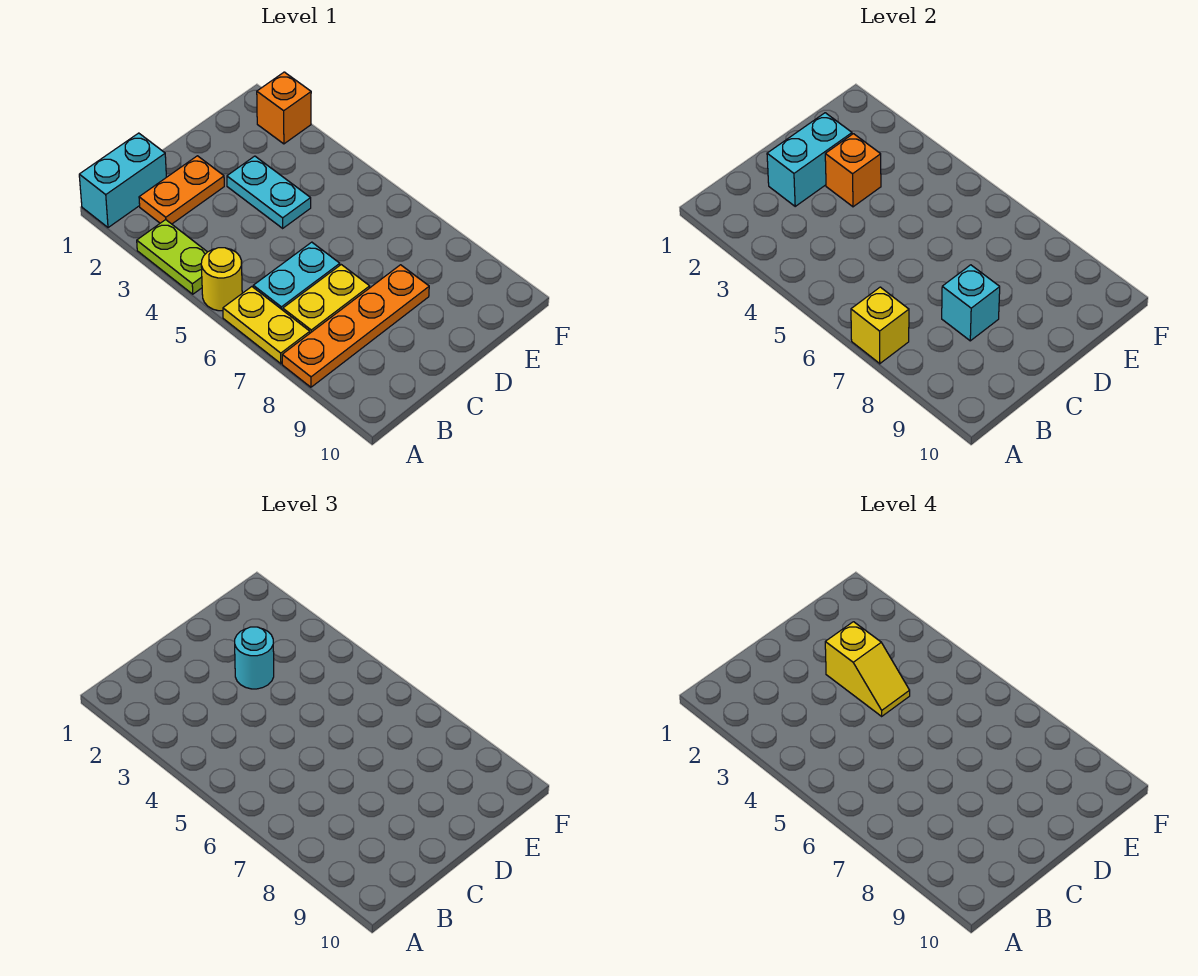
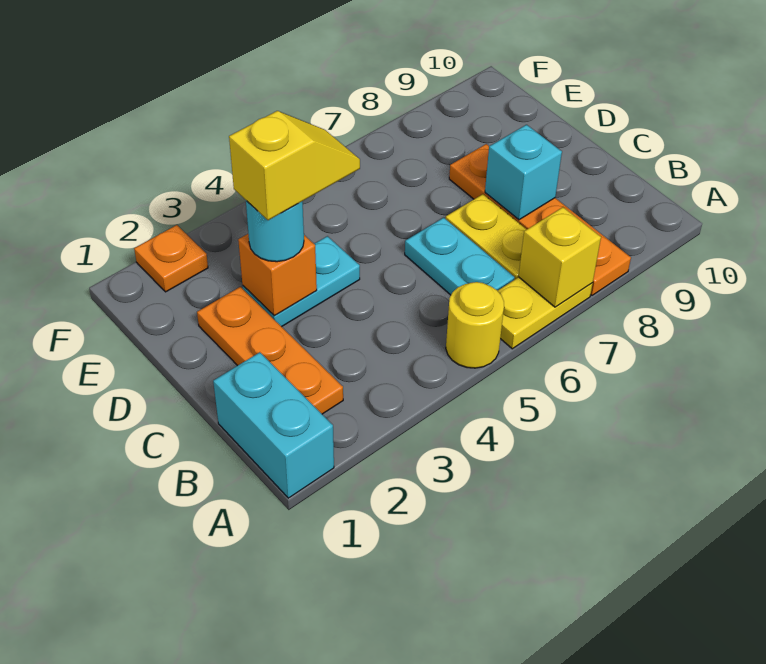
lime plate A3:A4 level 1 -> none
orange plate B2:C2 level 1 -> orange plate B2:D2 level 1
cyan brick C2:D2 level 2 -> none
orange brick F2 level 1 -> orange plate F2 level 1

